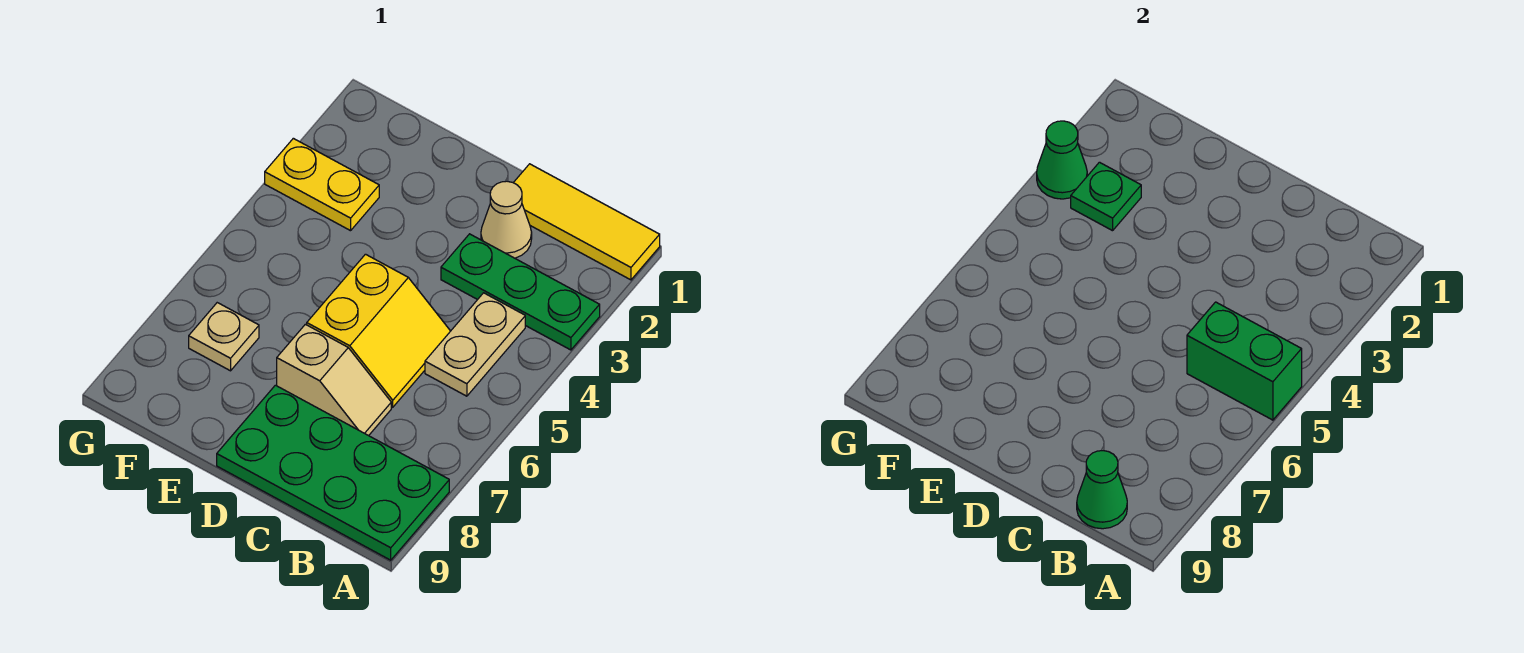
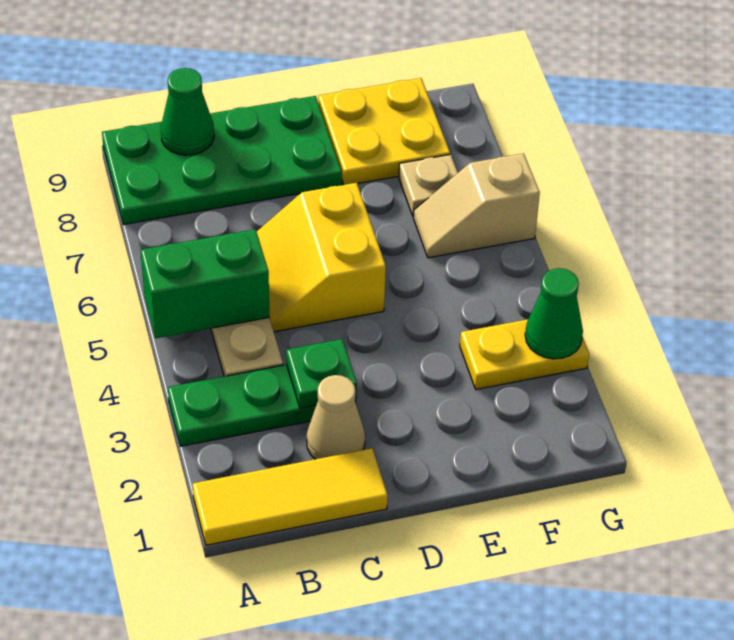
tan slope C7:D7 level 1 top D -> tan slope F6:G6 level 1 top G
none -> yellow plate E8:F9 level 1
green plate F3 level 2 -> green plate C3 level 2

